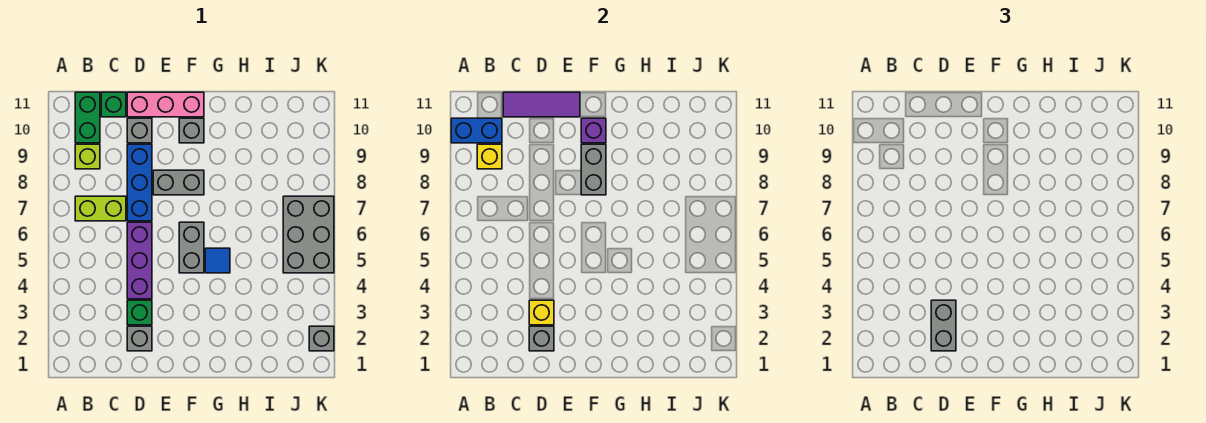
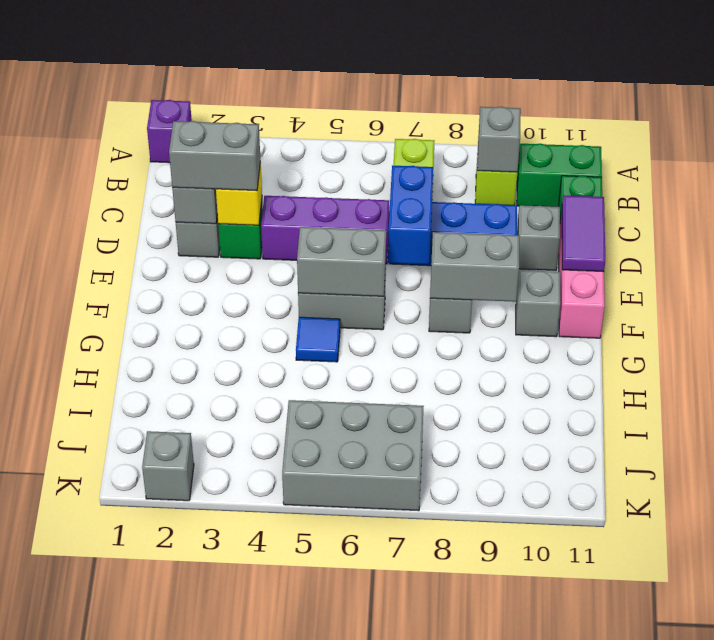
blue brick A10:B10 level 2 -> blue brick D7:E7 level 2
yellow brick B9 level 2 -> grey brick B9 level 2
purple tile C11:E11 level 2 -> purple tile D11:E11 level 2
none -> grey brick F5:F6 level 2
purple brick F10 level 2 -> purple brick A1 level 1

